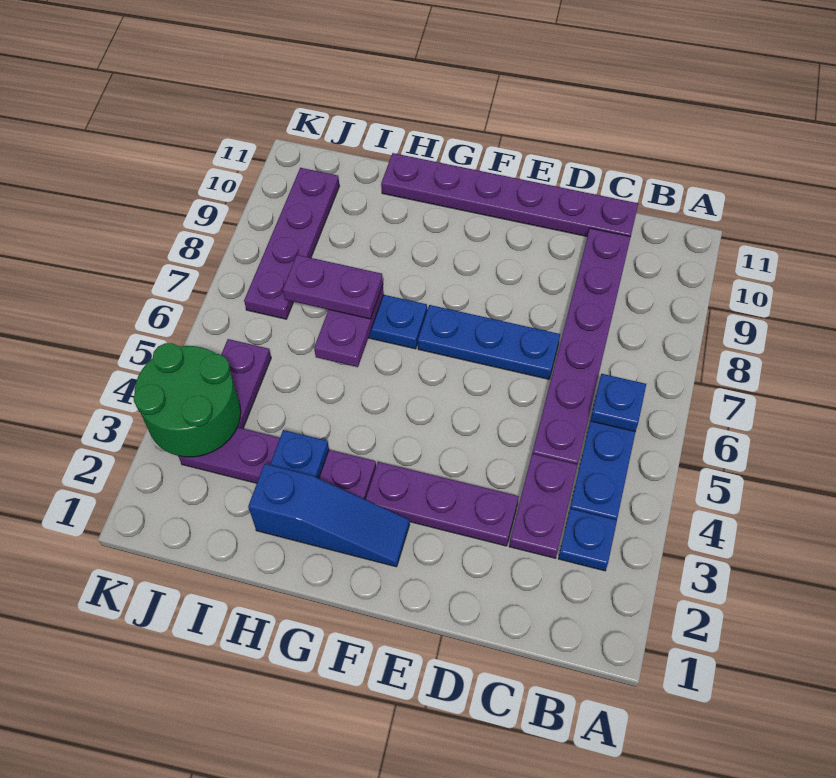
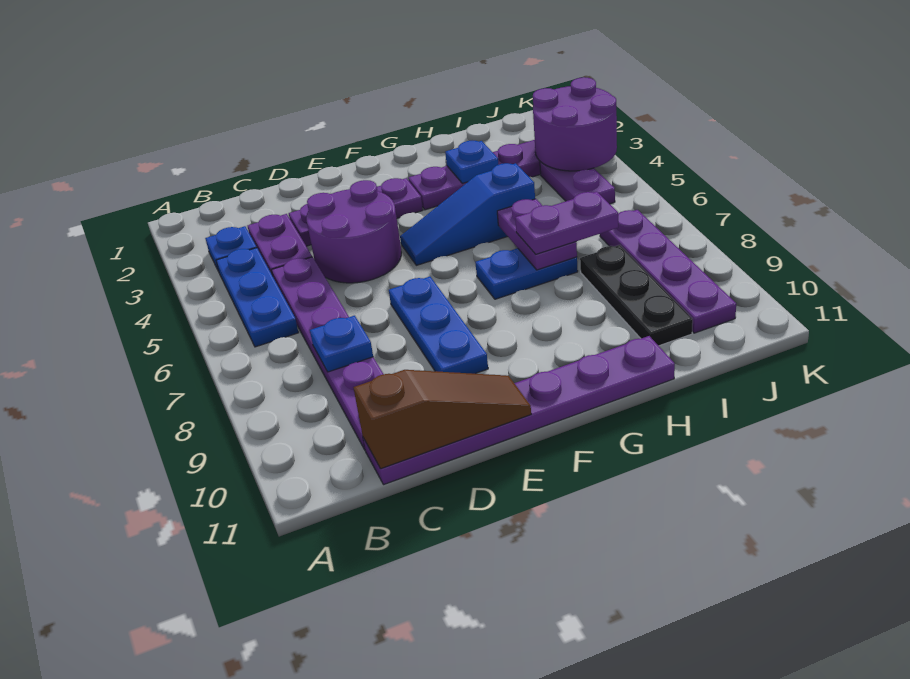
blue plate B6 level 2 -> blue plate C8 level 2
none -> brown slope C11:E11 level 2 top C
none -> purple round brick D4:E5 level 1
blue plate D7:F7 level 1 -> blue plate E7:E9 level 1
blue slope F2:H2 level 1 top H -> blue slope F5:H5 level 1 top H
none -> black plate I8:I10 level 1
green round brick J3:K4 level 2 -> purple round brick J3:K4 level 2

